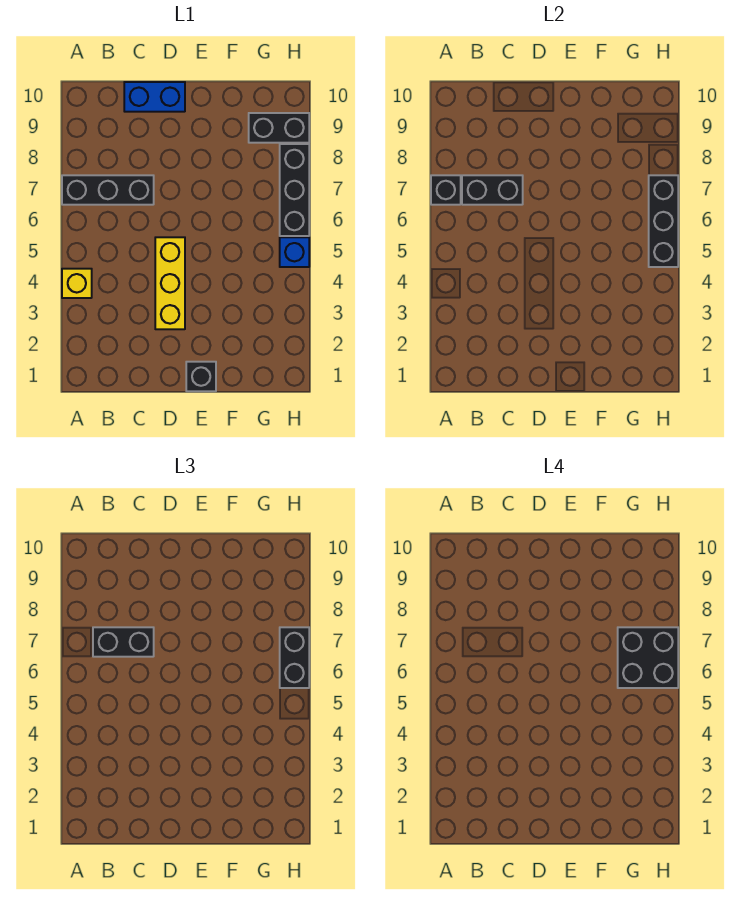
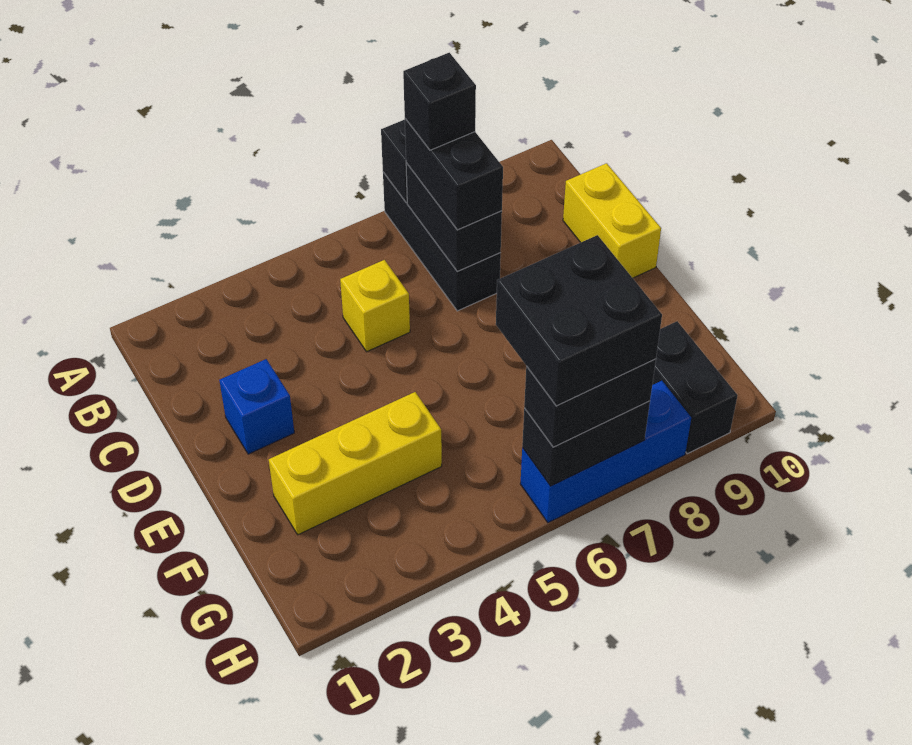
yellow brick A4 level 1 -> yellow brick C5 level 1
blue brick C10:D10 level 1 -> yellow brick C10:D10 level 1
yellow brick D3:D5 level 1 -> yellow brick F2:F4 level 1
black brick E1 level 1 -> black brick B7 level 4
blue brick H5 level 1 -> blue brick D2 level 1
black brick H5:H7 level 2 -> black brick H6:H7 level 2
black brick H6:H8 level 1 -> blue brick H6:H8 level 1

